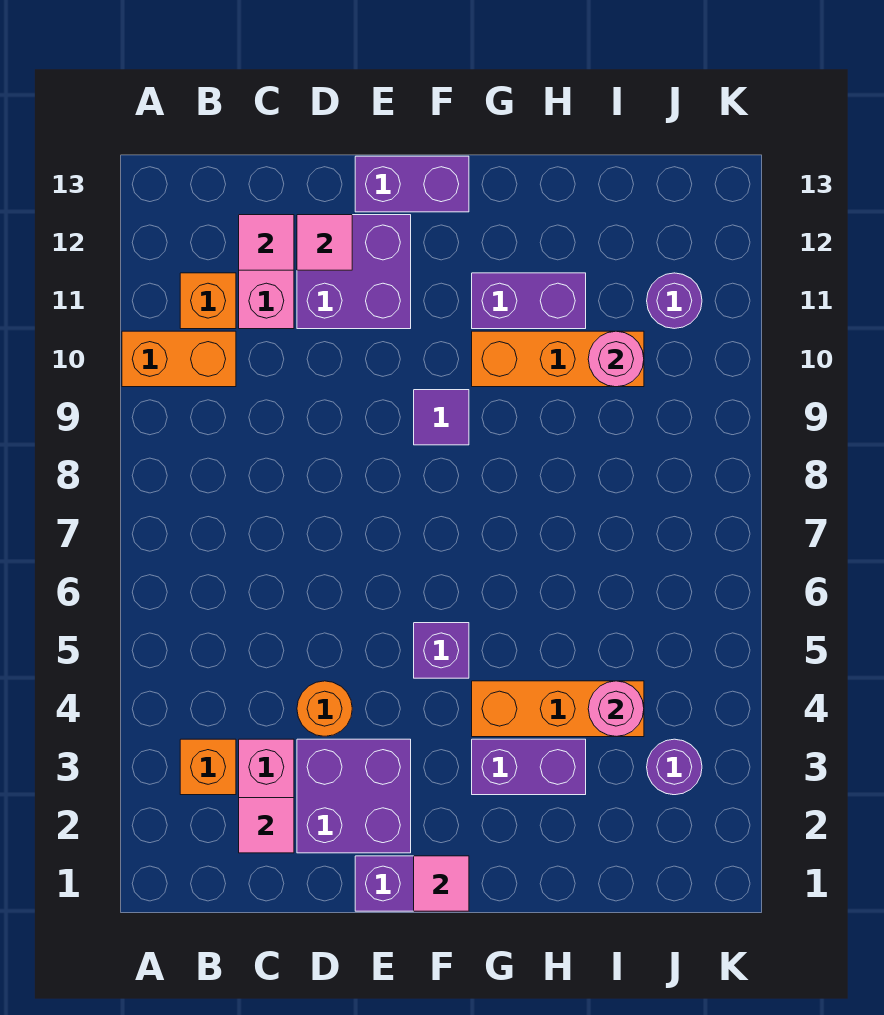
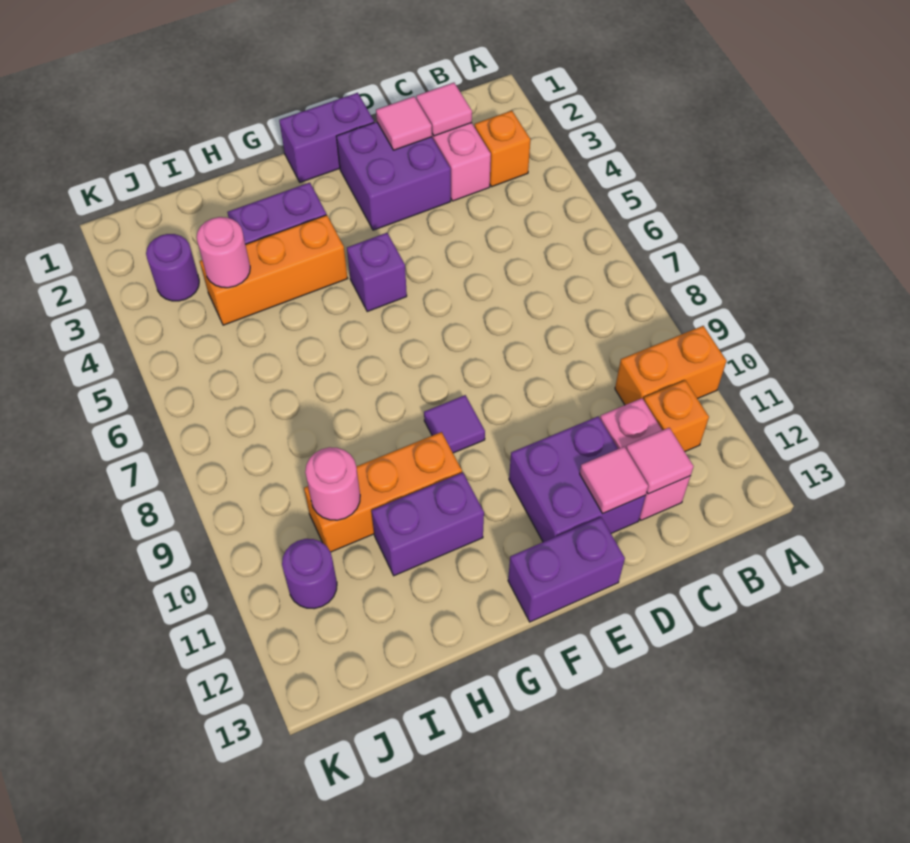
orange round brick D4 level 1 -> none
pink tile F1 level 2 -> pink tile D2 level 2

